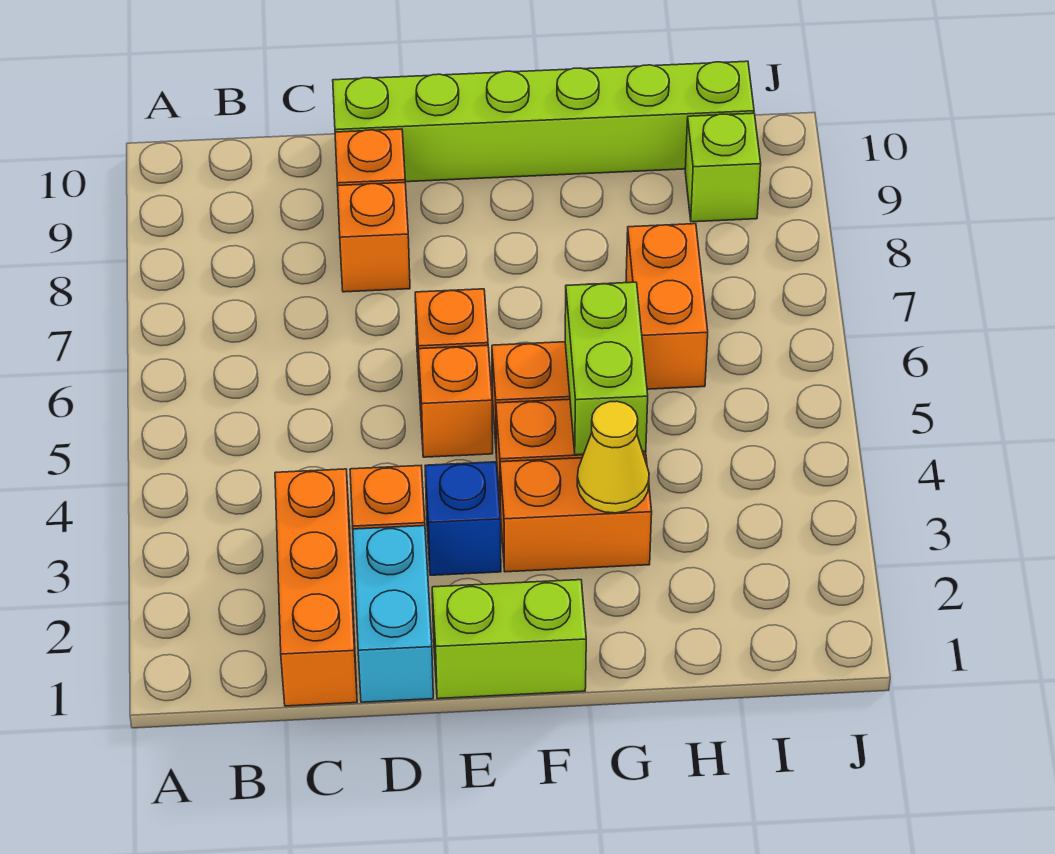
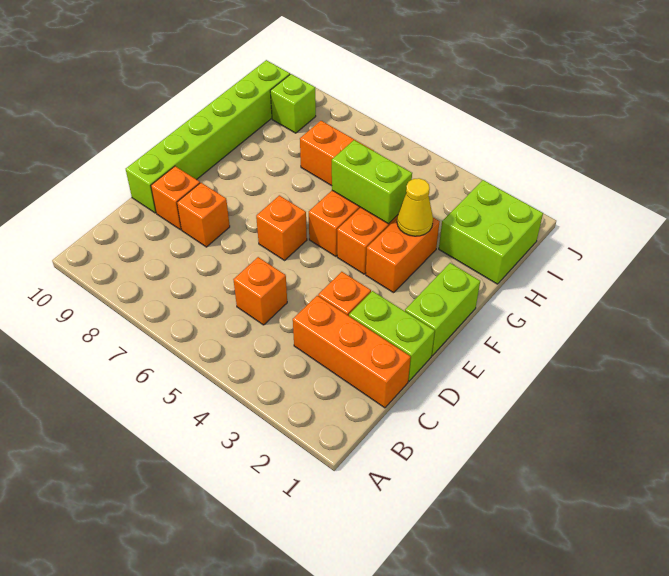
cyan brick D1:D2 level 1 -> lime brick D1:D2 level 1
blue brick E3 level 1 -> none
orange brick E5 level 1 -> orange brick C5 level 1
none -> lime brick H1:I2 level 1

